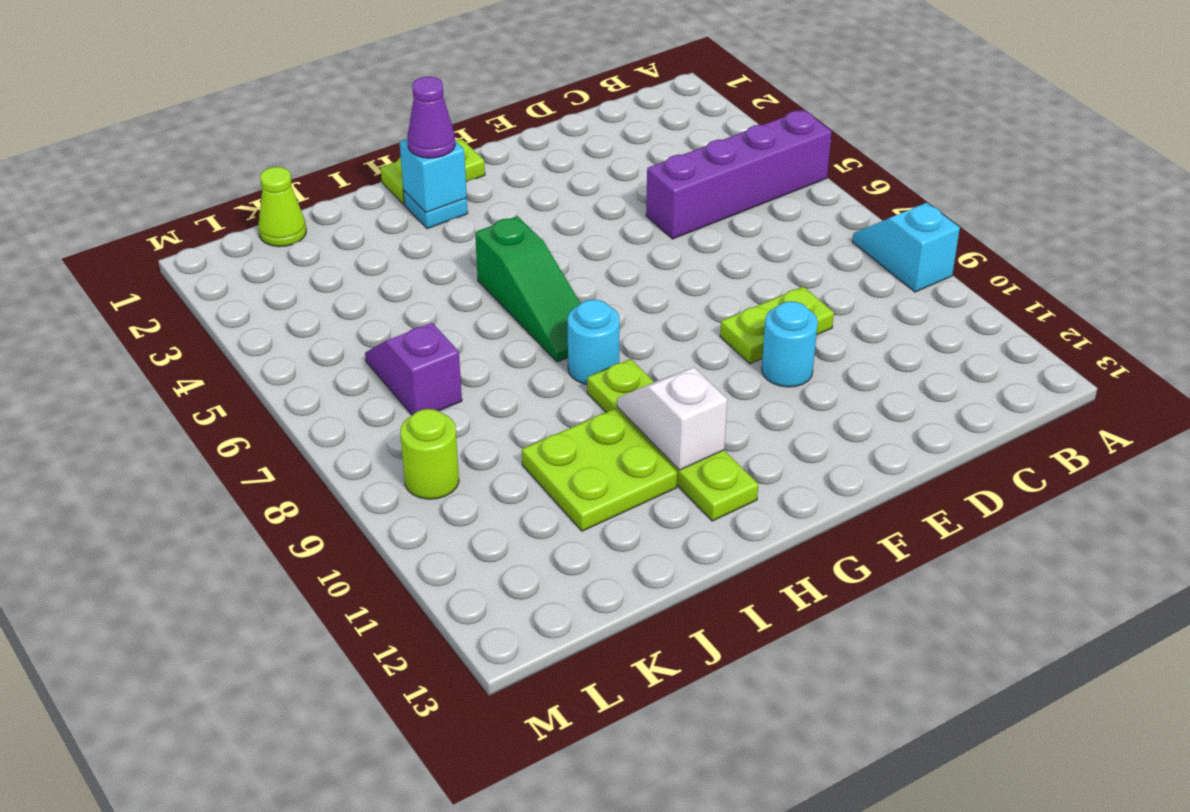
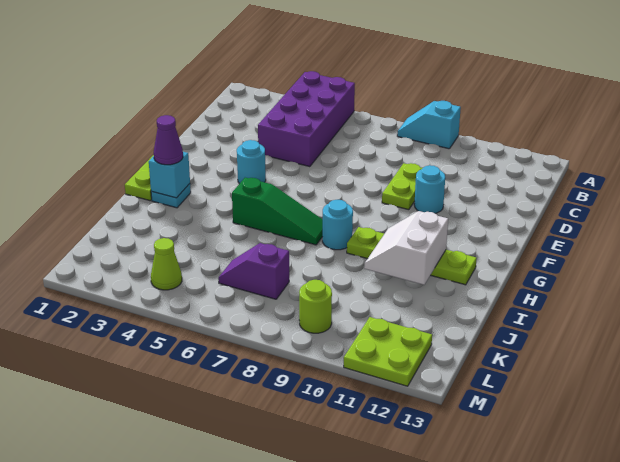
purple brick A5:D5 level 1 -> purple brick A4:D5 level 1
none -> cyan round brick F4 level 1
white slope H10:H11 level 2 top 11 -> white slope H10:I11 level 2 top 11
lime plate I10:J11 level 1 -> lime plate L11:M12 level 1
lime cone K1 level 1 -> lime cone L4 level 1

